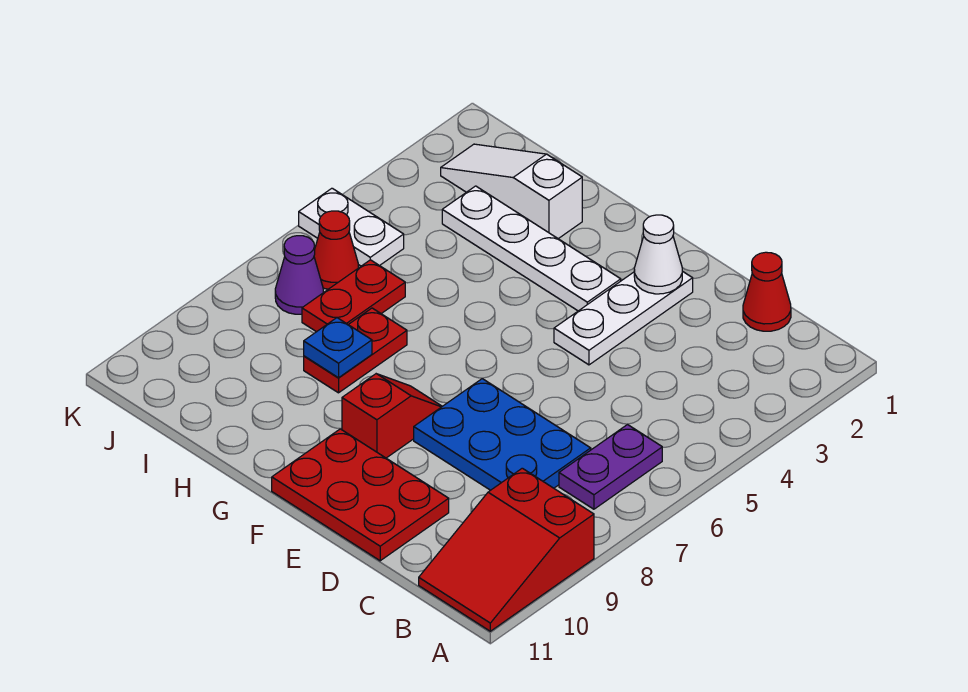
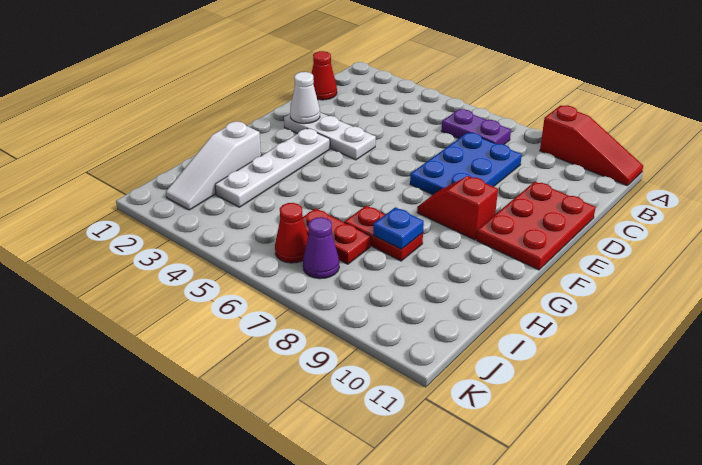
red slope A9:B11 level 1 top 9 -> red slope A9:A11 level 1 top 9
white plate J5:K5 level 1 -> none

